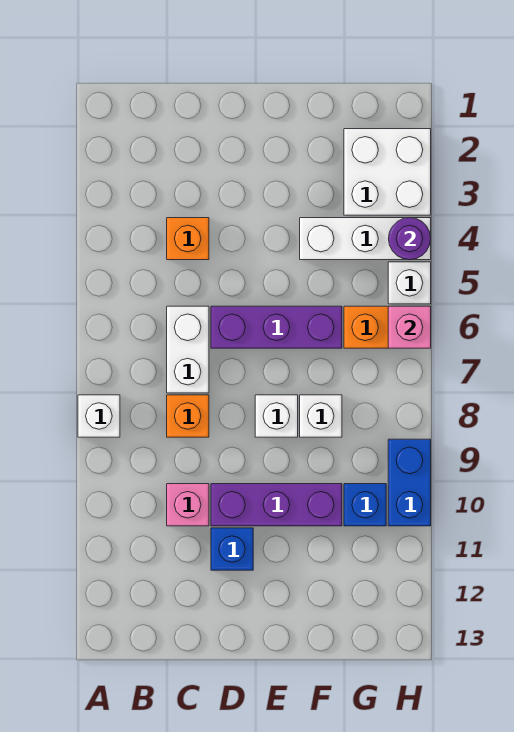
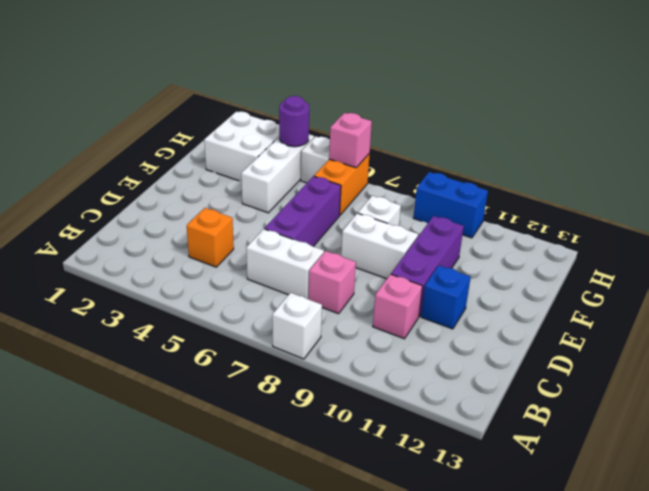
orange brick C8 level 1 -> pink brick C8 level 1
white brick E8 level 1 -> white brick E8:E9 level 1
blue brick G10 level 1 -> none

